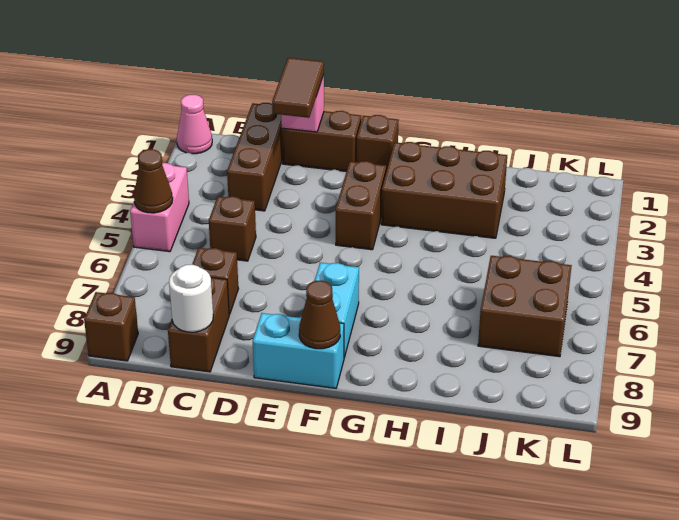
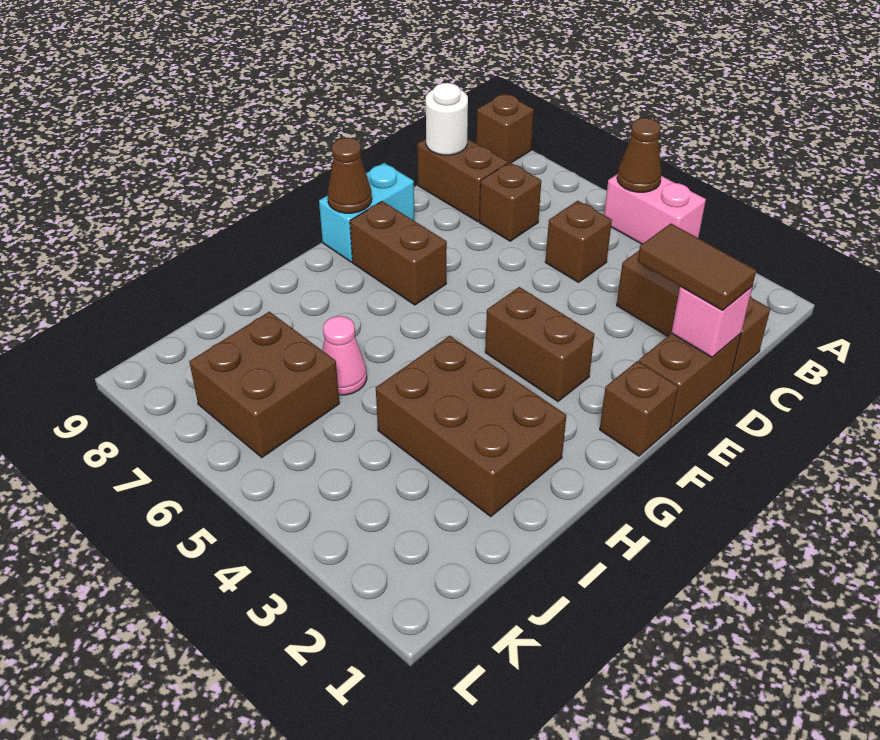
pink cone A1 level 1 -> pink cone I6 level 1
cyan brick F7:F8 level 1 -> brown brick F7:F8 level 1
brown brick G2:I3 level 1 -> brown brick H2:I4 level 1

